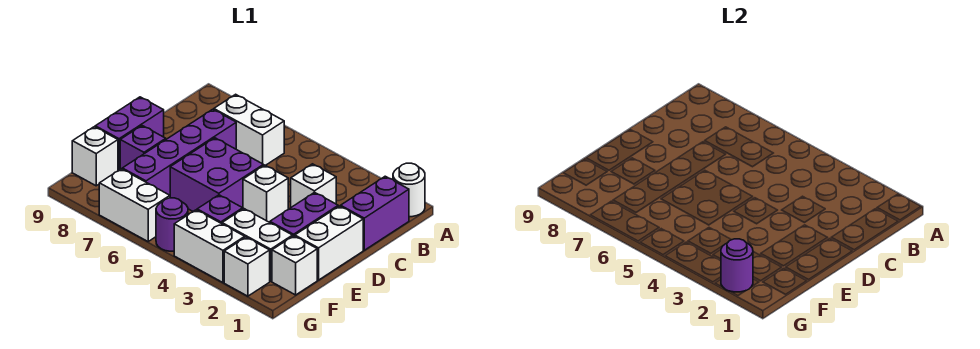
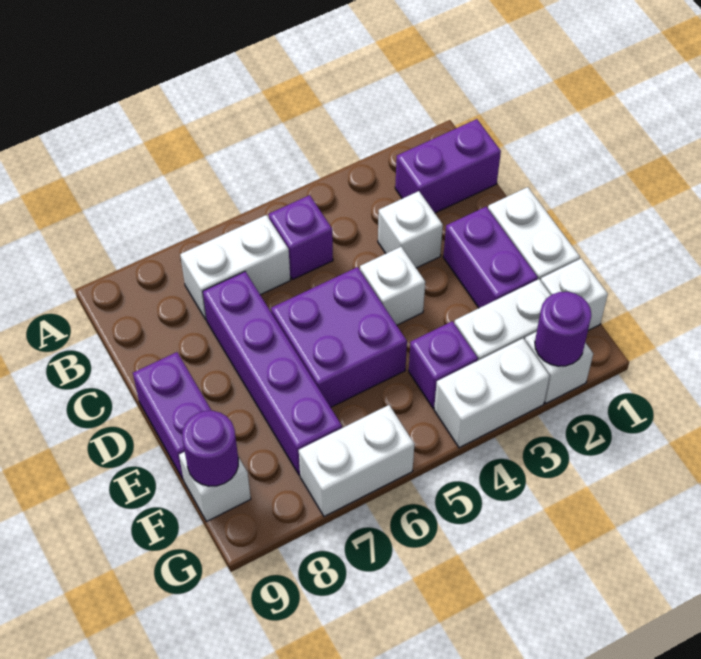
white round brick A1 level 1 -> none
purple brick B1:C1 level 1 -> purple brick B1:B2 level 1
purple brick E8 level 1 -> purple brick B5 level 1
purple round brick G5 level 1 -> purple round brick F9 level 2

